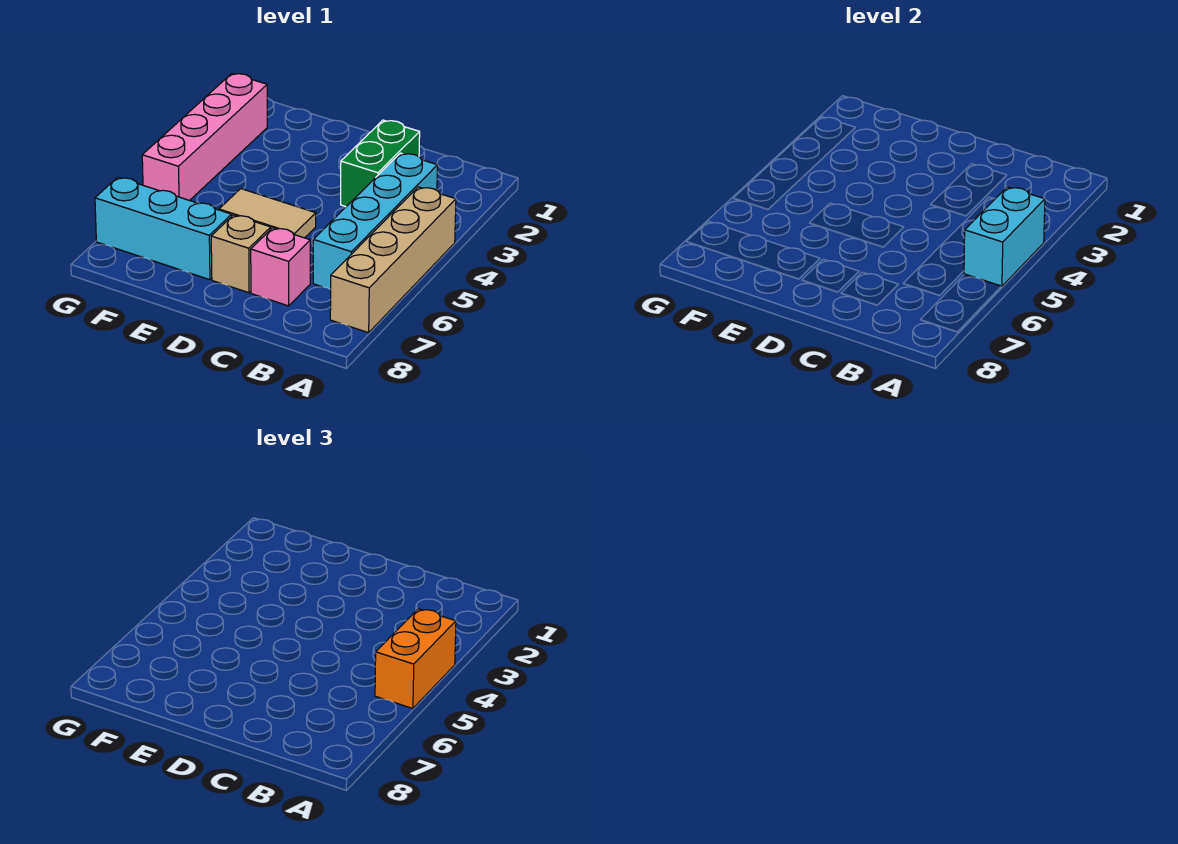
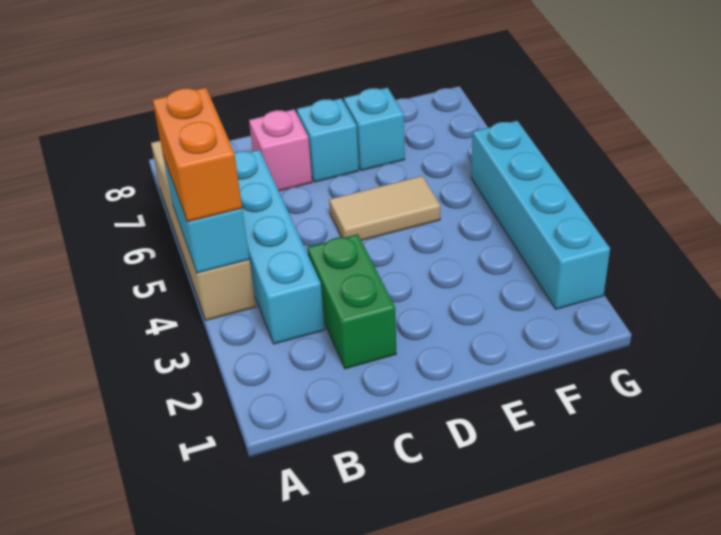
tan brick D7 level 1 -> cyan brick D7 level 1
cyan brick E7:G7 level 1 -> cyan brick E7 level 1
pink brick G2:G5 level 1 -> cyan brick G2:G5 level 1

